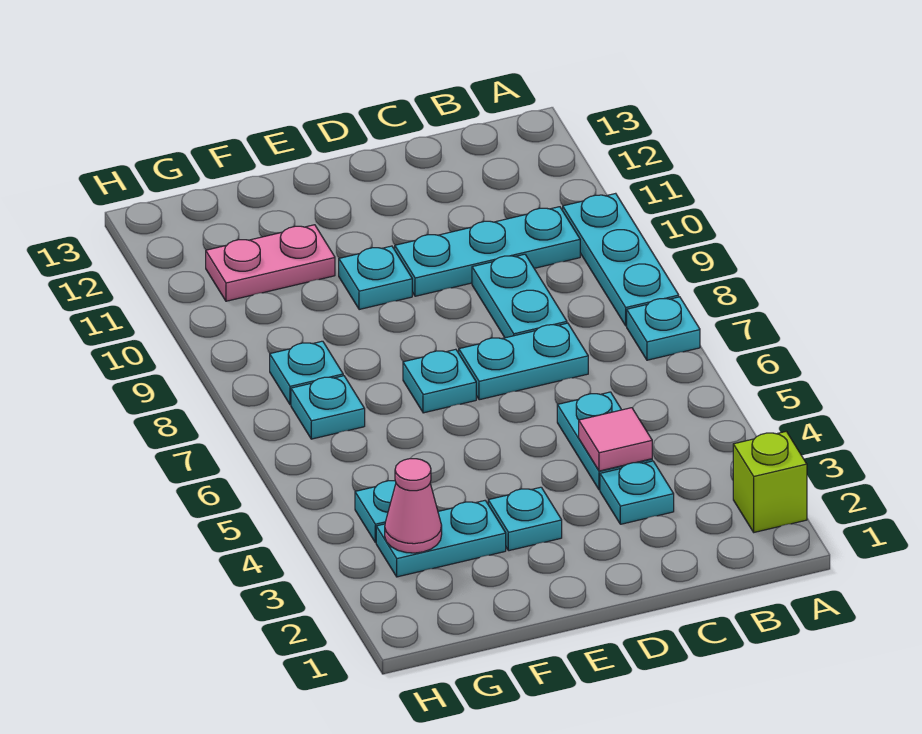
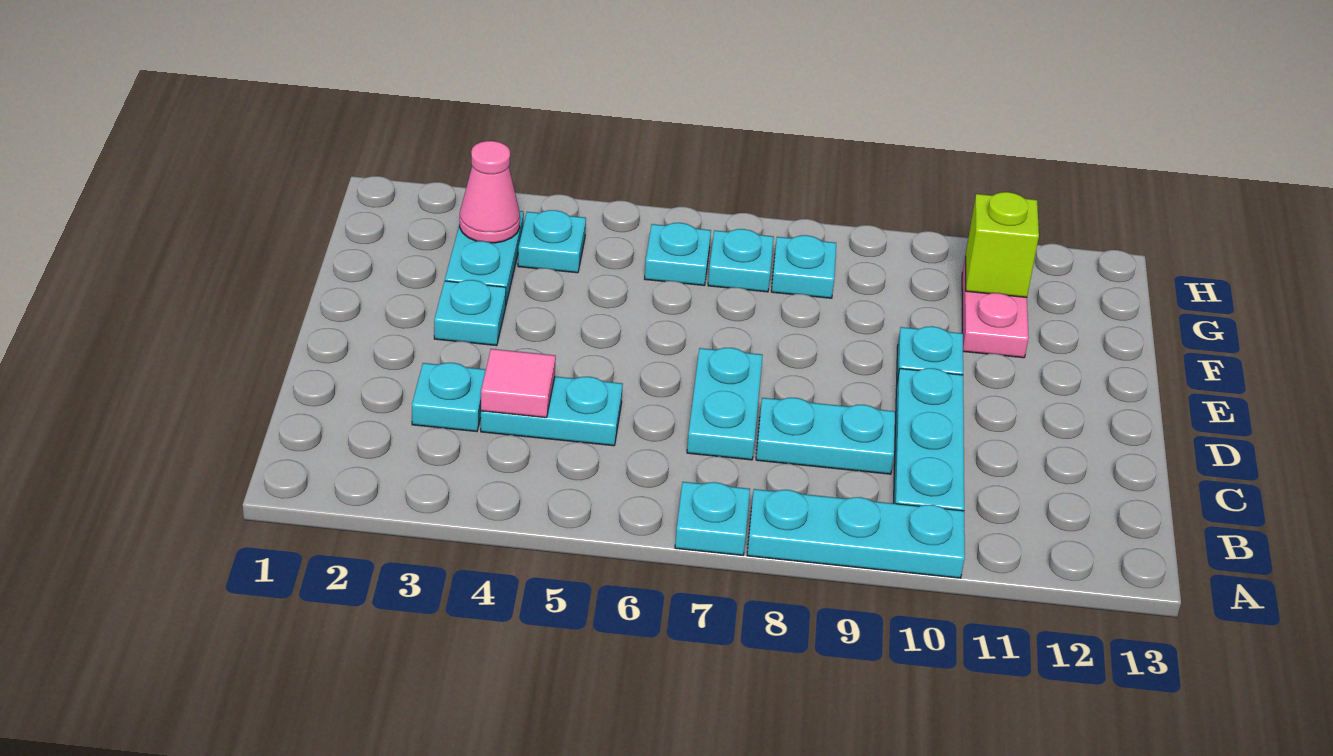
lime brick A2 level 1 -> lime brick G11 level 2
cyan plate E7 level 1 -> cyan plate G6 level 1

